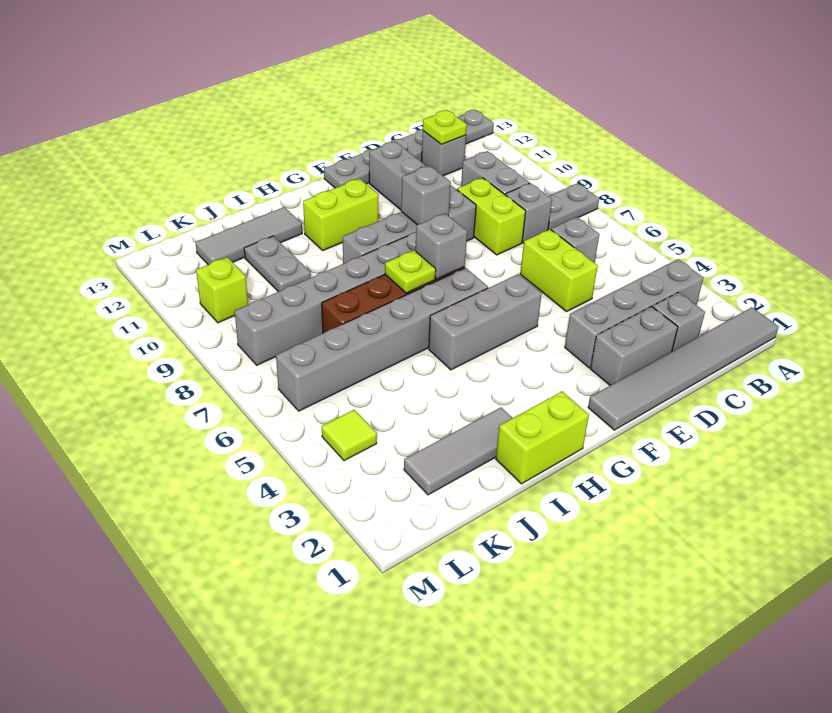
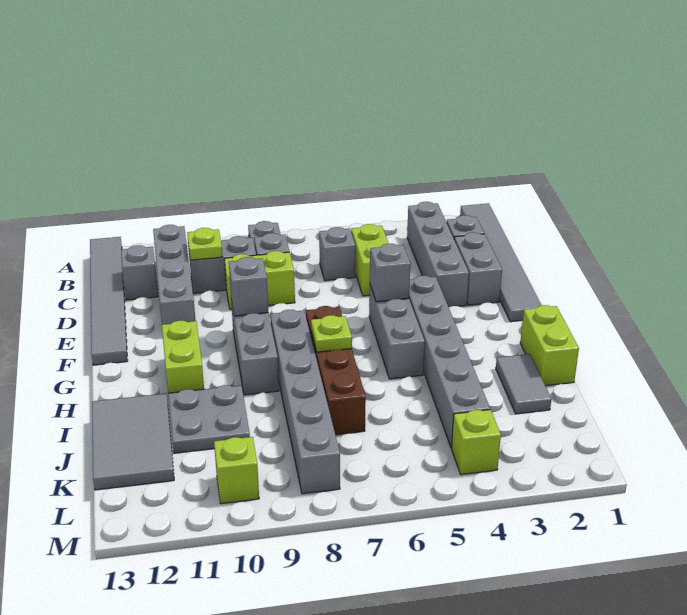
grey plate A13:F13 level 1 -> grey tile A13:F13 level 1
lime plate C12 level 2 -> lime plate C10 level 2
lime brick D5:D6 level 1 -> lime brick C5:D5 level 1
grey brick E9:E12 level 1 -> grey brick B11:E11 level 1
grey brick G6:L6 level 1 -> grey brick F4:K4 level 1
grey brick G7 level 2 -> grey brick F5 level 2
grey tile I2:K2 level 1 -> grey tile I2:J2 level 1
grey tile I12:K12 level 1 -> grey tile I12:K13 level 1
grey plate J10:J11 level 1 -> grey plate I10:J11 level 1
lime tile L4 level 1 -> lime brick L4 level 1

